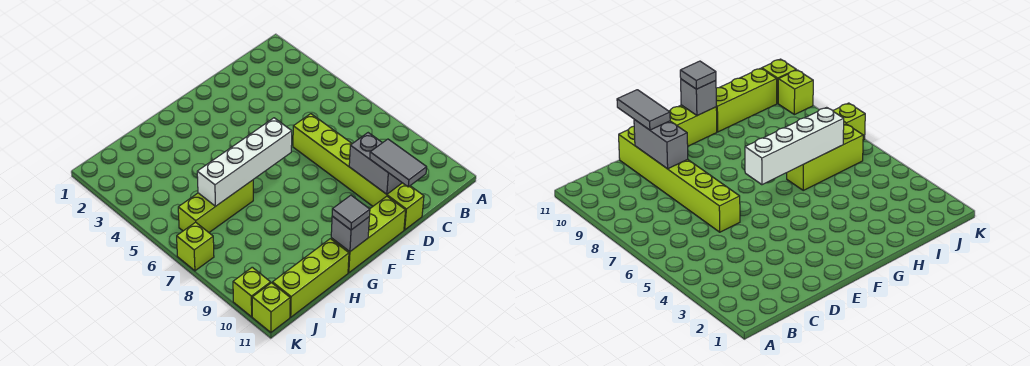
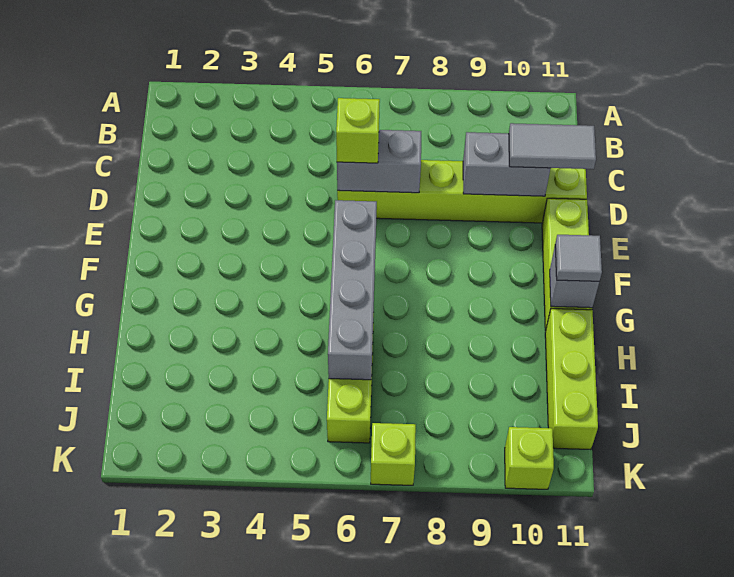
none -> grey brick D6:D7 level 2
white brick F6:I6 level 2 -> grey brick F6:I6 level 2
lime brick K11 level 1 -> lime brick D6 level 3

